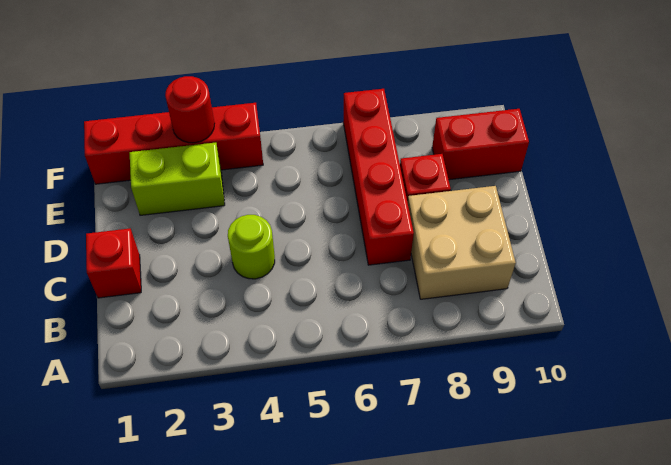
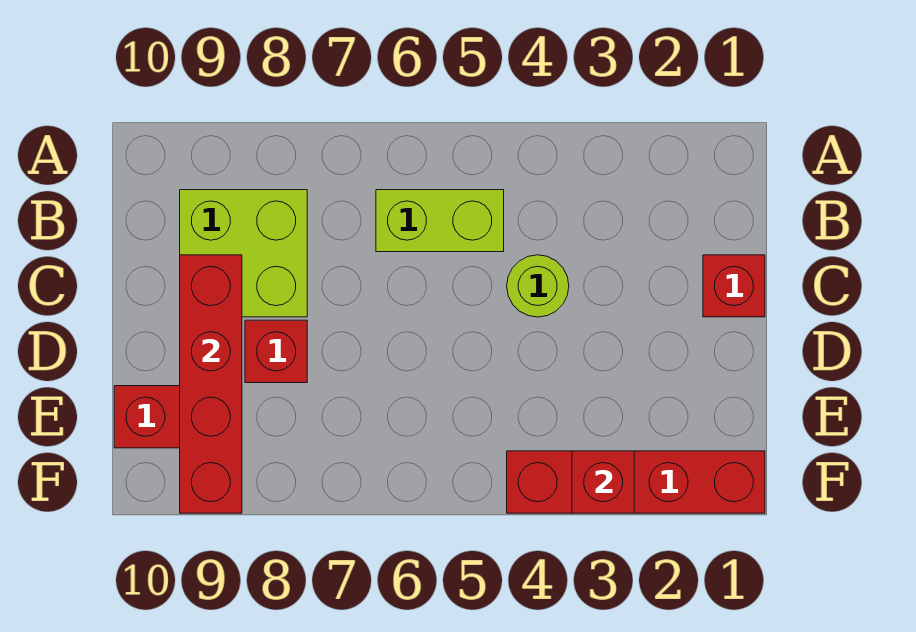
tan brick B8:C9 level 1 -> lime brick B8:C9 level 1
red brick C7:F7 level 1 -> red brick C9:F9 level 2
lime brick E2:E3 level 1 -> lime brick B5:B6 level 1
red round brick F3 level 2 -> red brick F3 level 2

